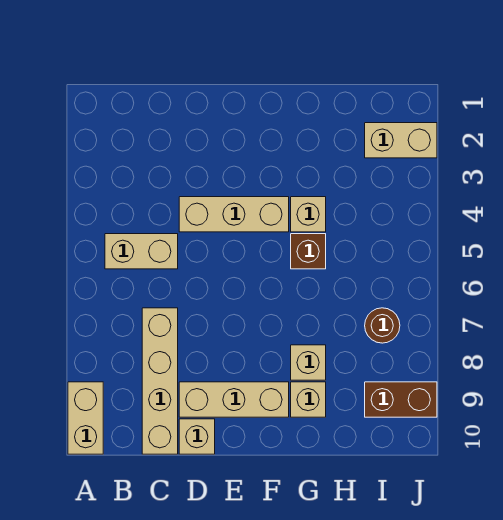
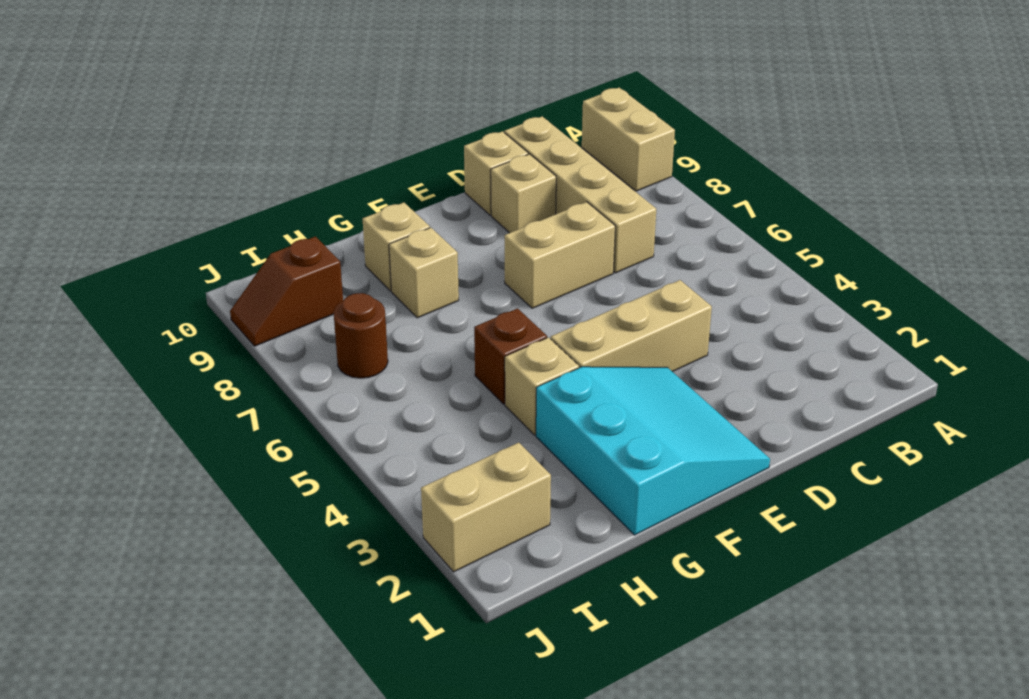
tan brick B5:C5 level 1 -> tan brick D7:E7 level 1
tan brick D9:F9 level 1 -> tan brick D9 level 1
none -> cyan slope E1:G3 level 1 top G
brown brick I9:J9 level 1 -> brown slope I9:J9 level 1 top I

